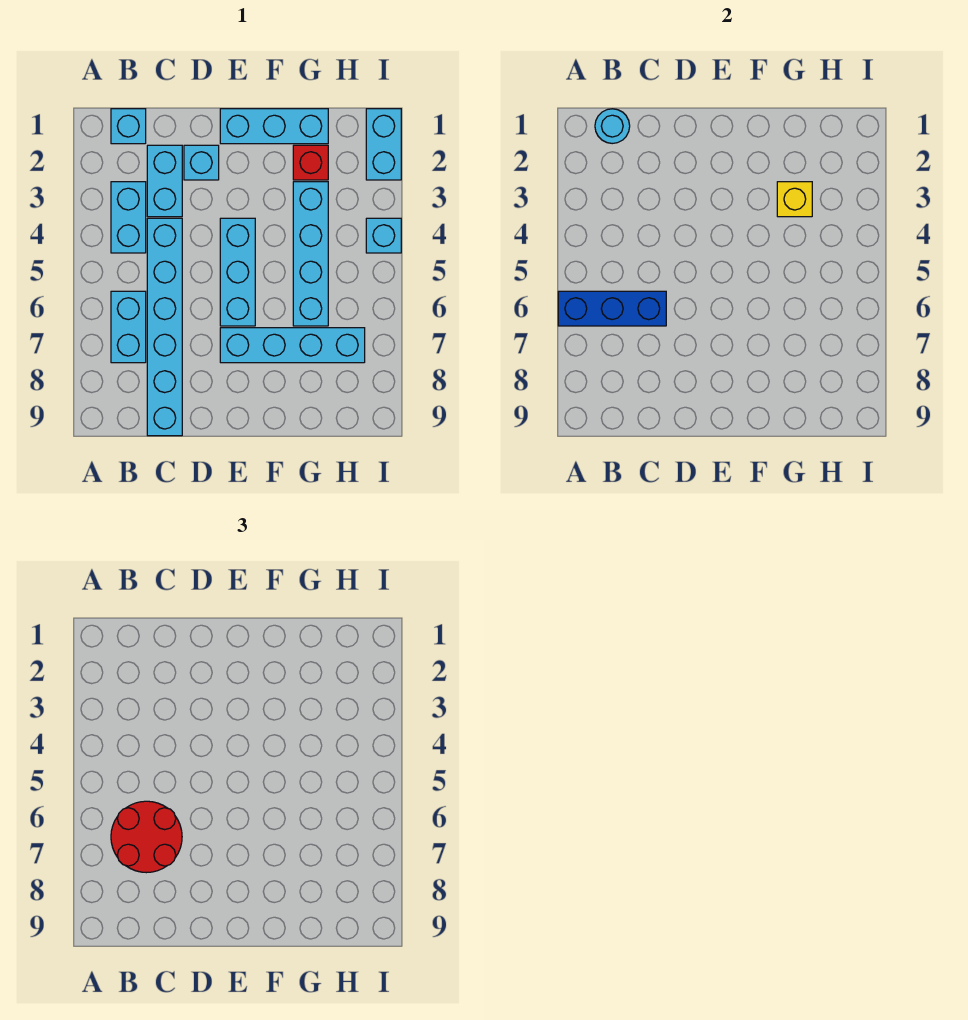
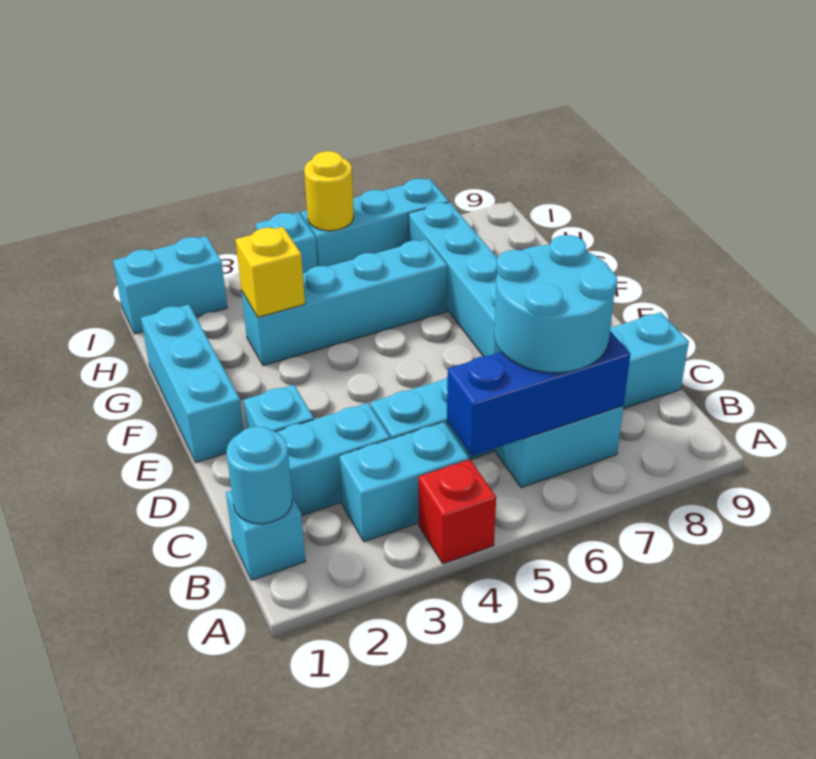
blue brick A6:C6 level 2 -> blue brick B5:B7 level 2
red round brick B6:C7 level 3 -> cyan round brick B6:C7 level 3
cyan brick E4:E6 level 1 -> cyan brick I5:I7 level 1
red brick G2 level 1 -> red brick A4 level 1
none -> yellow round brick I5 level 2

